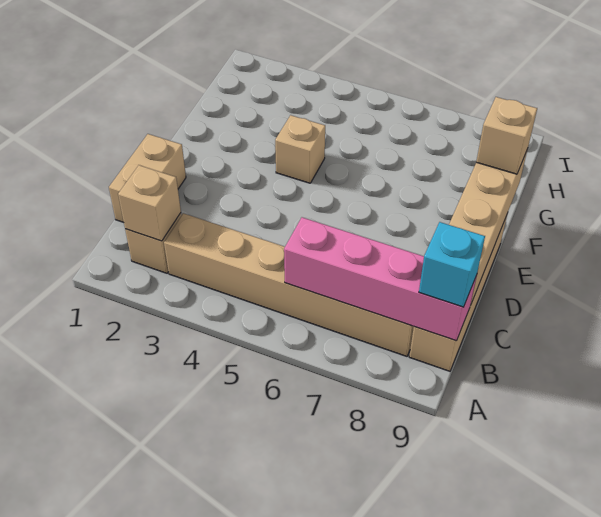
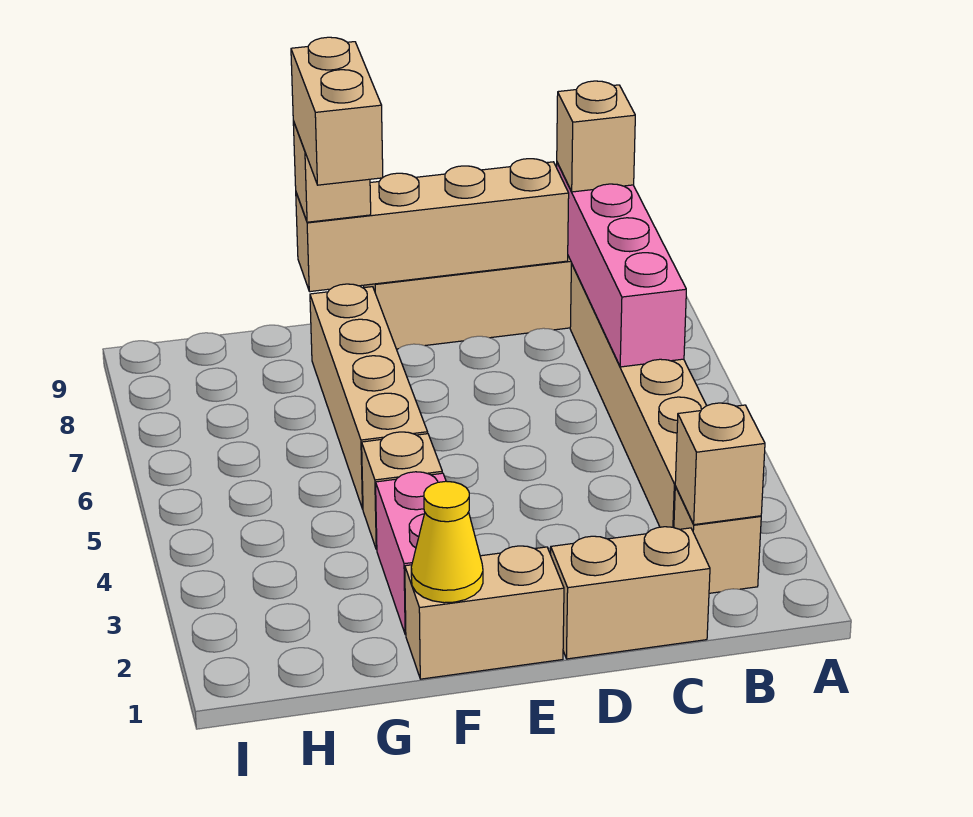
cyan brick B9 level 3 -> tan brick B9 level 3
none -> tan brick E1:F1 level 1
none -> yellow cone F1 level 2
none -> pink brick F2:F3 level 1
none -> tan brick F5:F8 level 1
none -> tan brick F8:F9 level 4

